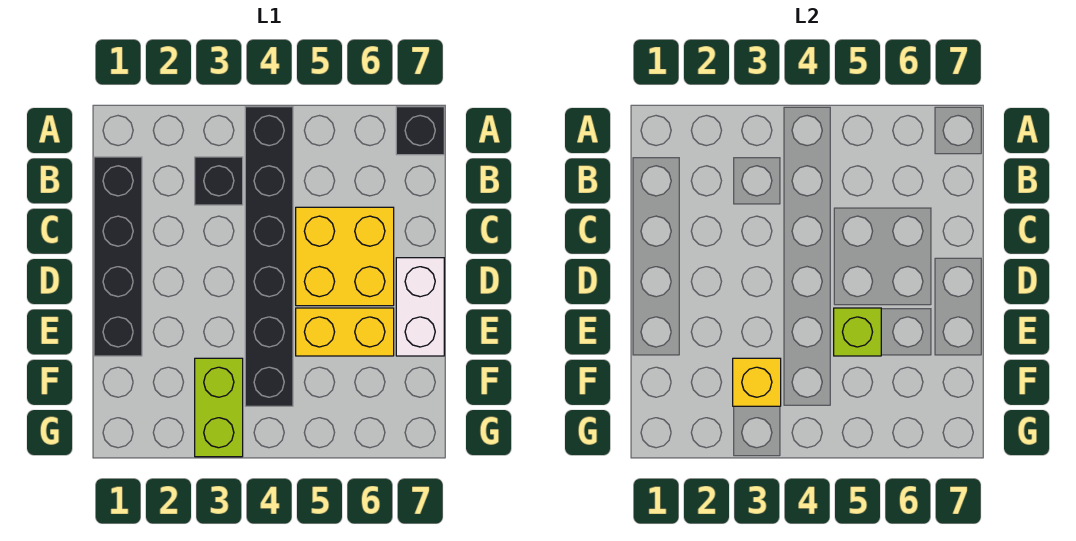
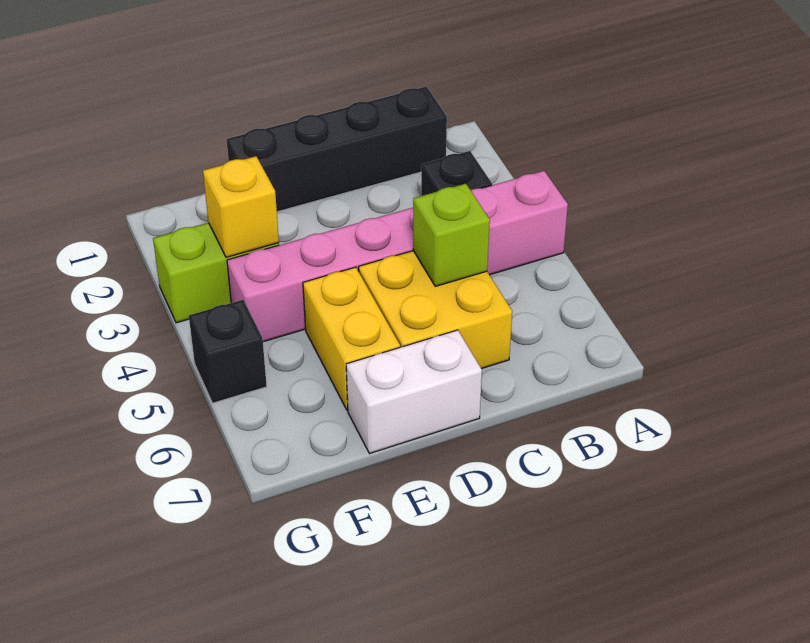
black brick A4:F4 level 1 -> pink brick A4:F4 level 1
black brick A7 level 1 -> black brick G5 level 1
lime brick E5 level 2 -> lime brick C5 level 2

